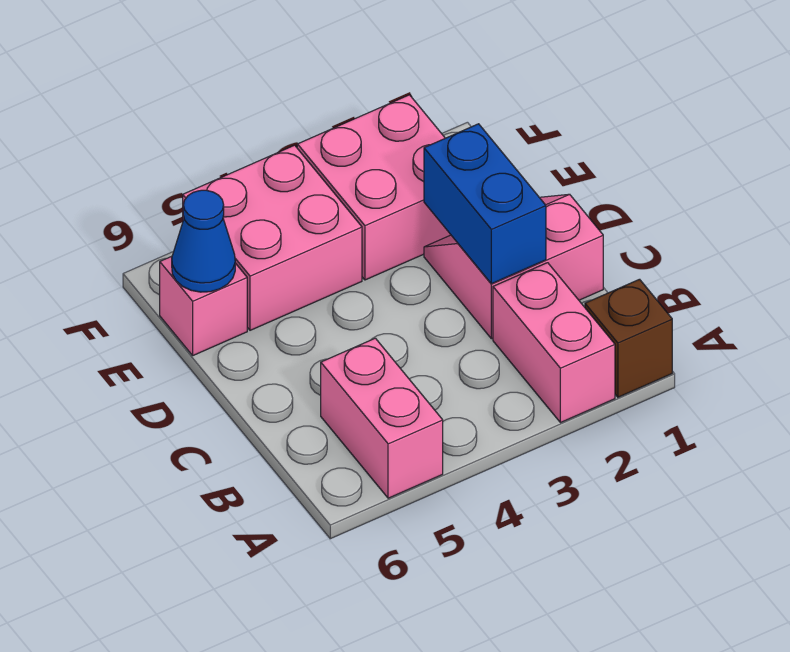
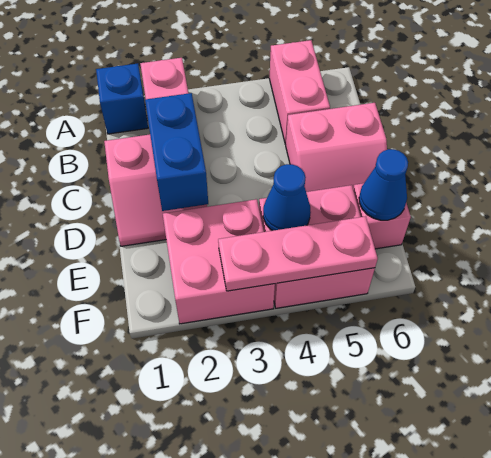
brown brick A1 level 1 -> blue brick A1 level 1
none -> pink slope C5:D6 level 1 top C
none -> blue cone E4 level 2
none -> pink plate F3:F5 level 2

